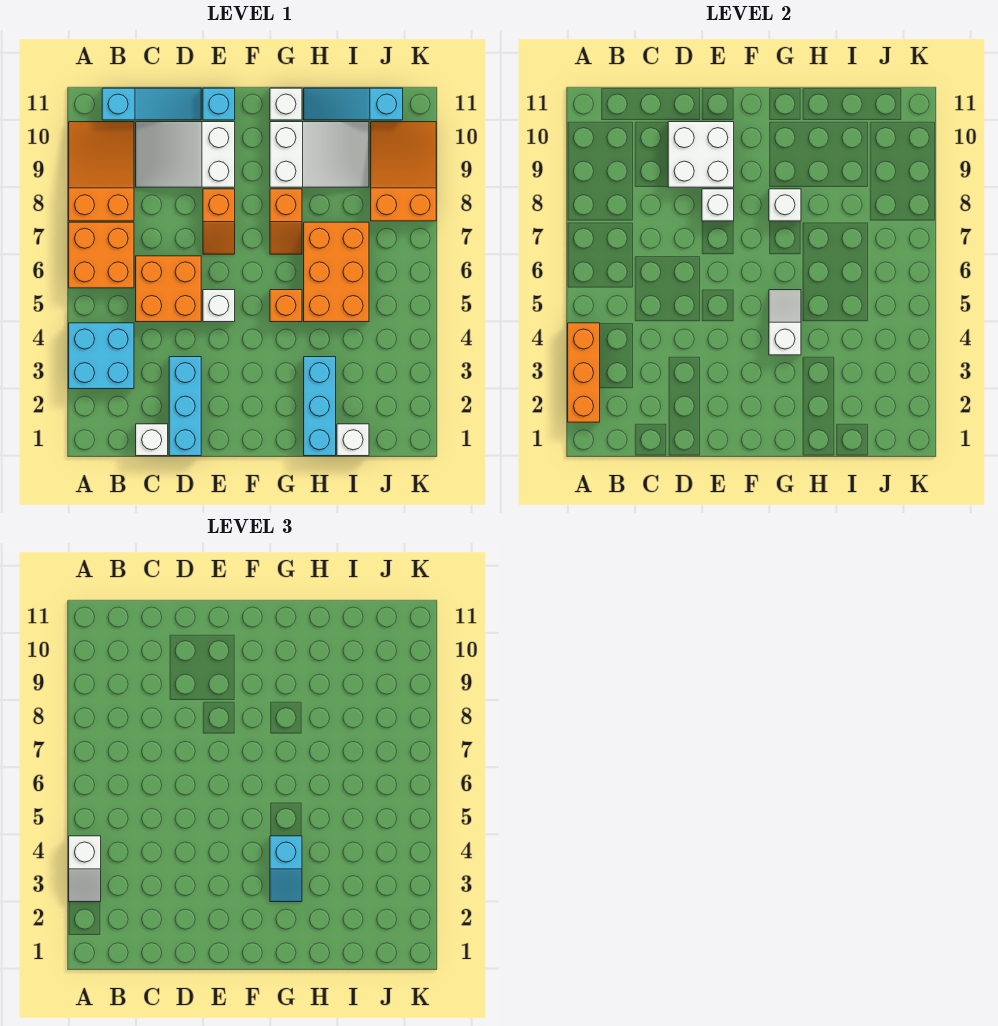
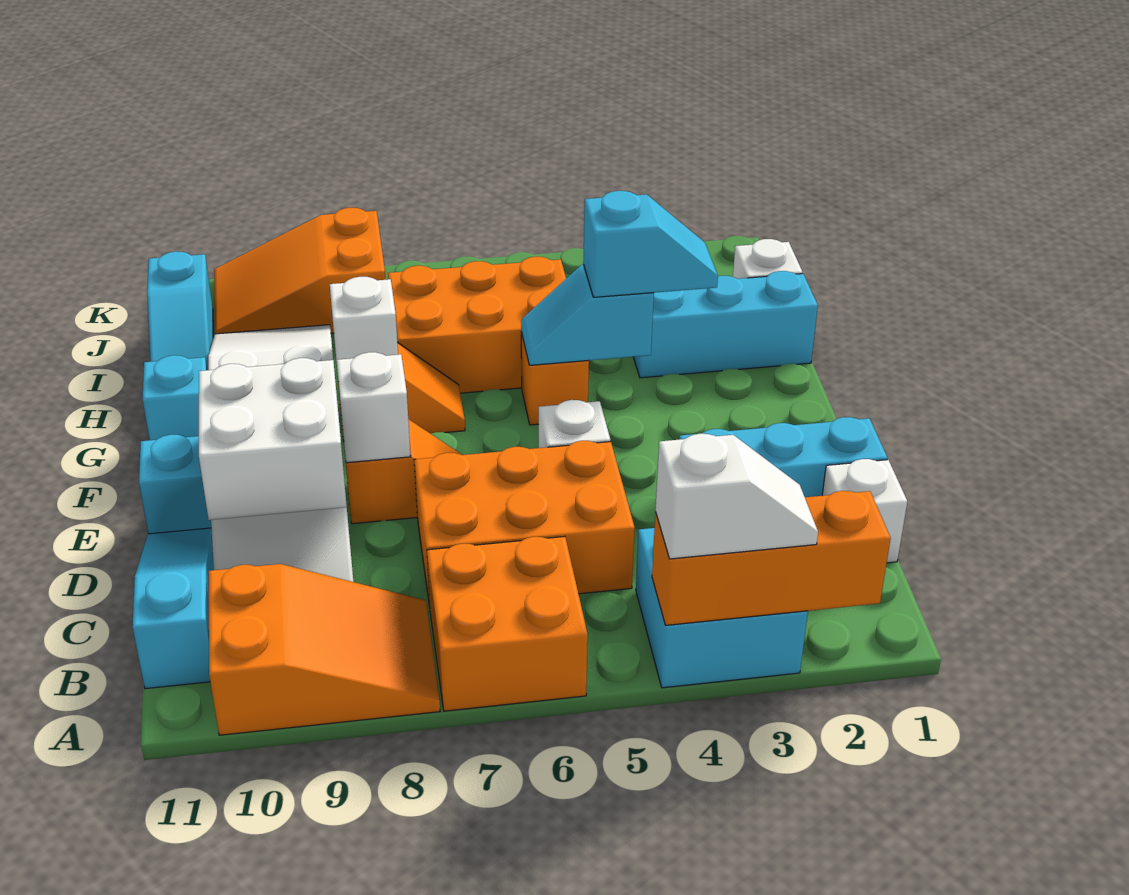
orange slope A8:B10 level 1 top 8 -> orange slope A8:B10 level 1 top 10
orange brick C5:D6 level 1 -> orange brick C5:D7 level 1
white slope G4:G5 level 2 top 4 -> cyan slope G4:G5 level 2 top 4
white brick G11 level 1 -> cyan brick G11 level 1

